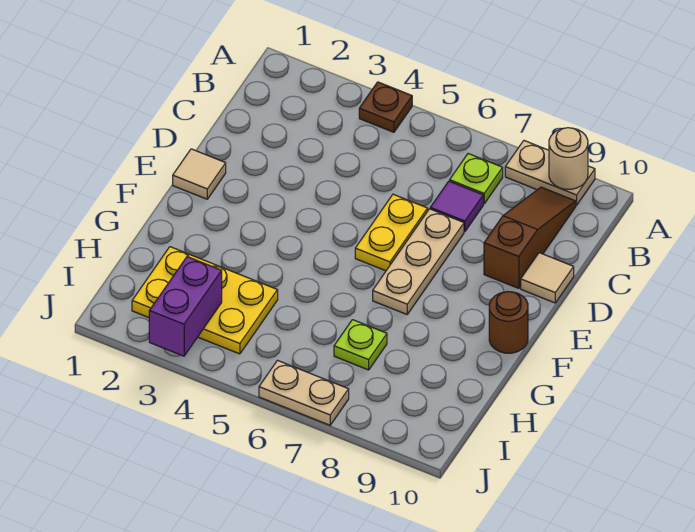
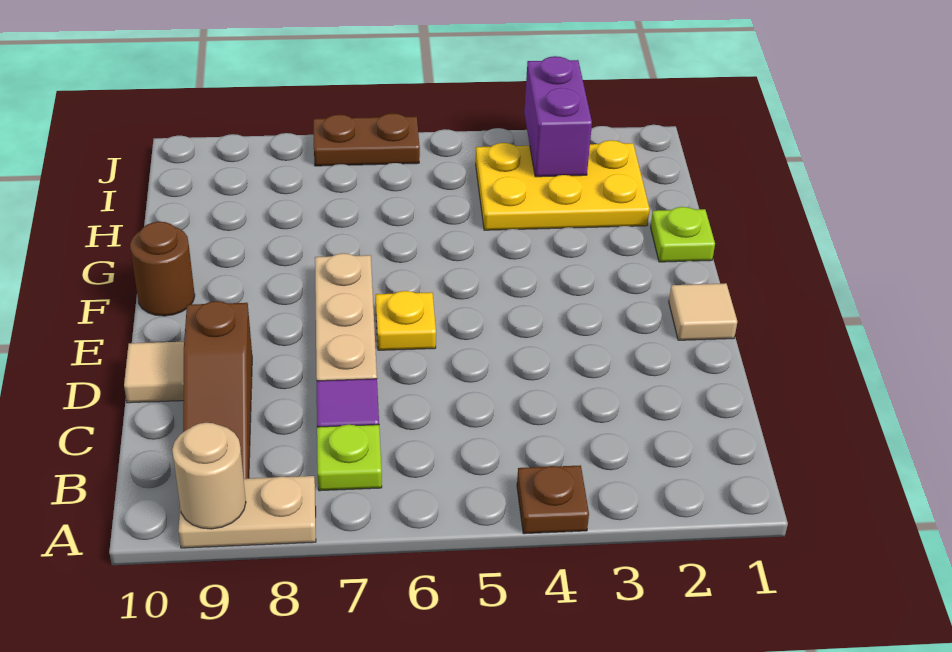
yellow plate D6:E6 level 1 -> yellow plate E6 level 1
lime plate H7 level 1 -> lime plate G1 level 1
tan plate J6:J7 level 1 -> brown plate J6:J7 level 1

